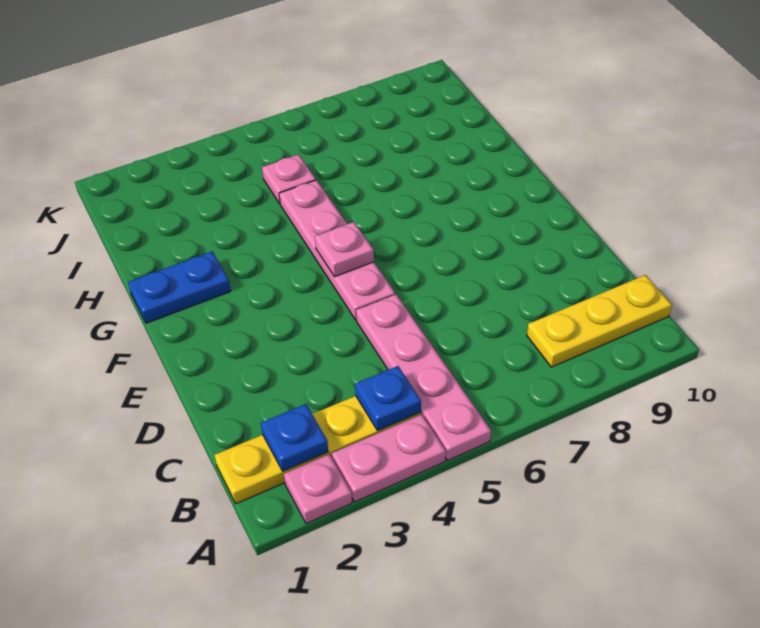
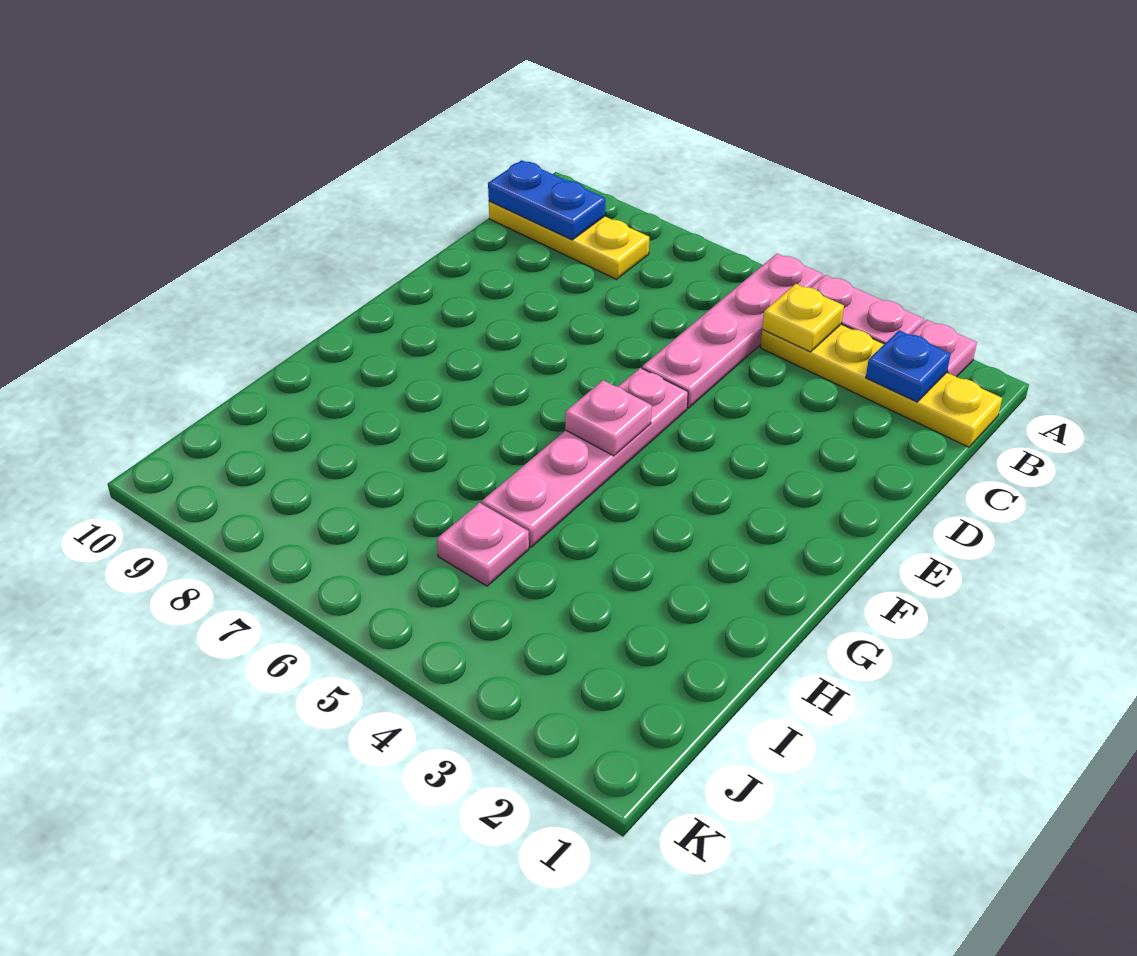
blue plate B4 level 2 -> yellow plate B4 level 2
blue plate G1:G2 level 1 -> blue plate B9:B10 level 2

